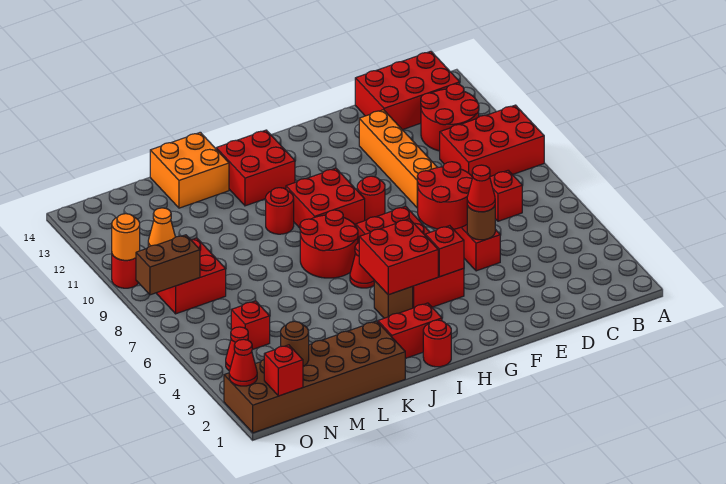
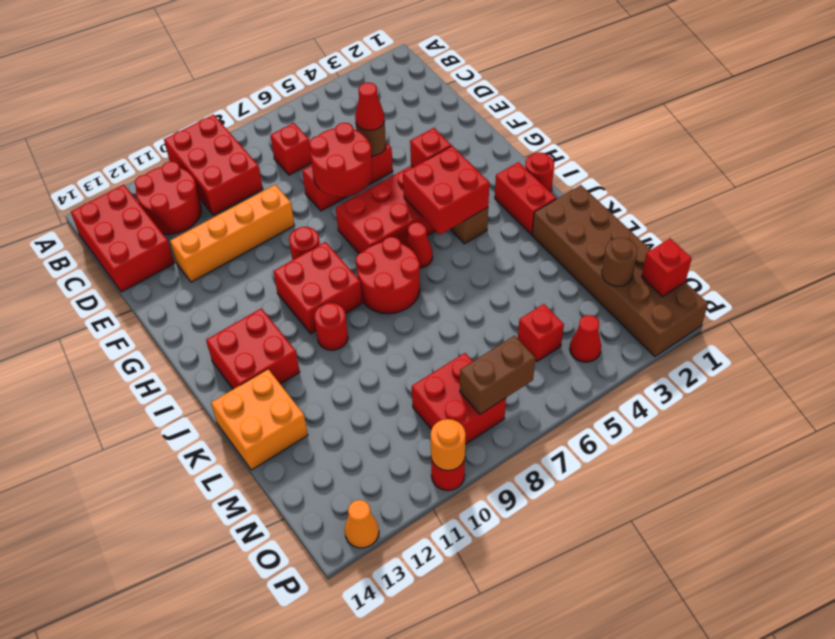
orange cone N11 level 1 -> orange cone P13 level 1
brown brick O8:P8 level 2 -> brown brick O7:O8 level 2
red cone P2 level 2 -> none

